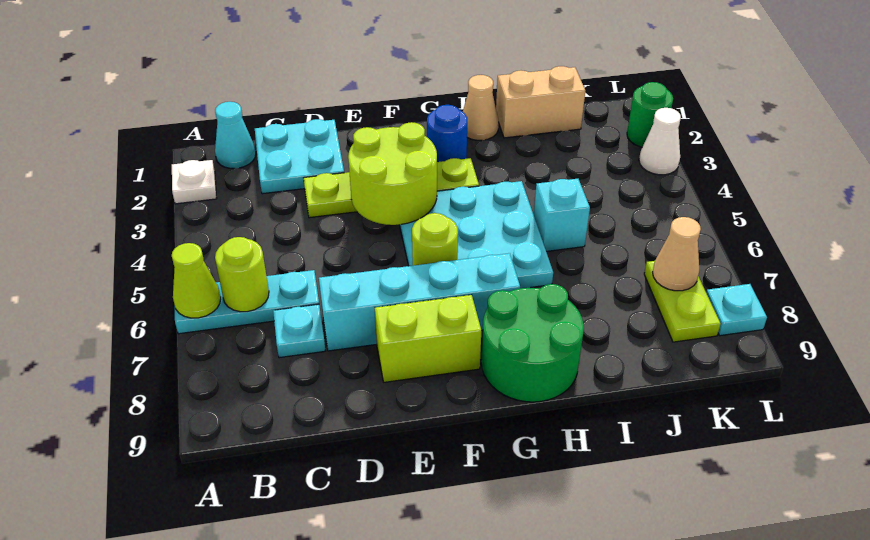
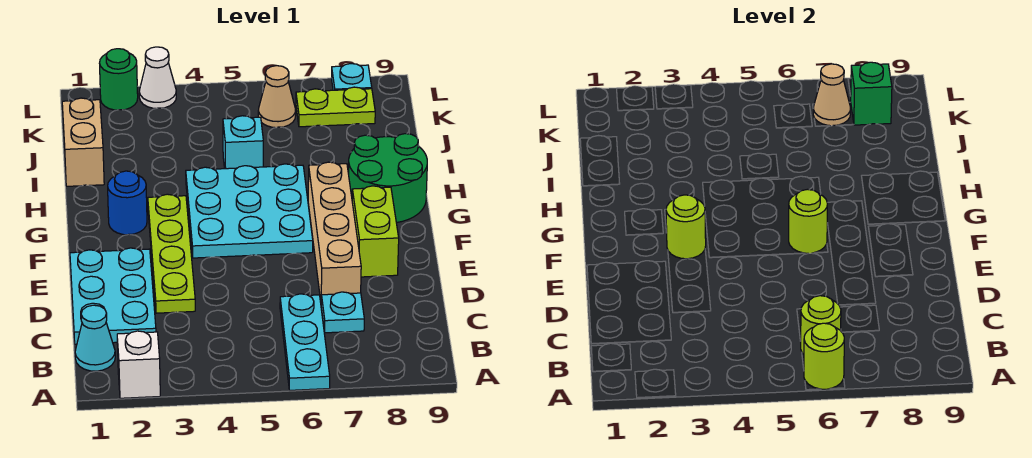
white plate A2 level 1 -> white brick A2 level 1
lime cone A6 level 2 -> lime round brick A6 level 2
cyan plate C1:D2 level 1 -> cyan plate C1:E2 level 1
cyan brick D7:G7 level 1 -> tan brick D7:G7 level 1
lime round brick E3:F4 level 2 -> lime round brick F3 level 2
tan cone H1 level 1 -> tan cone K6 level 1
none -> green brick K8 level 2

